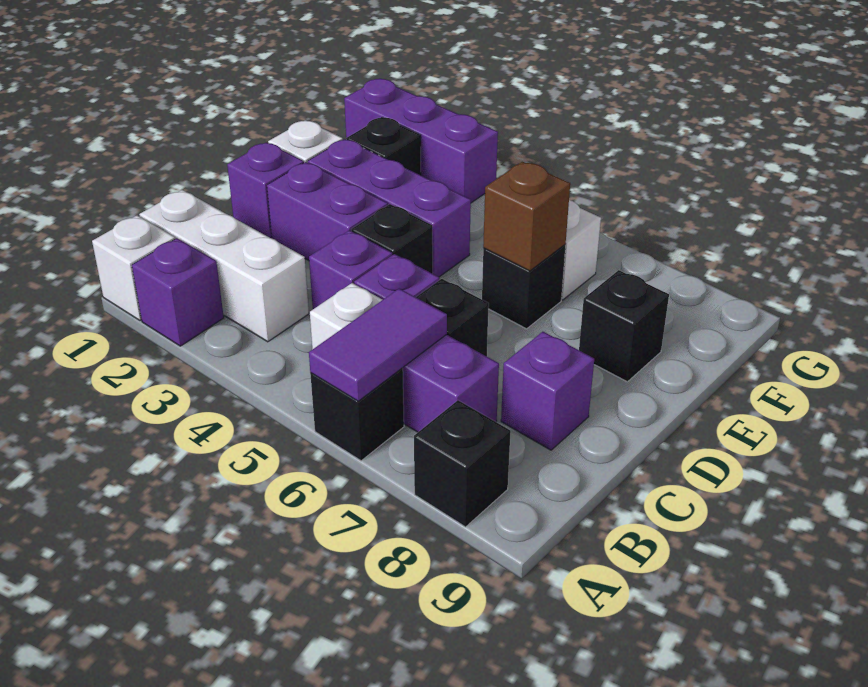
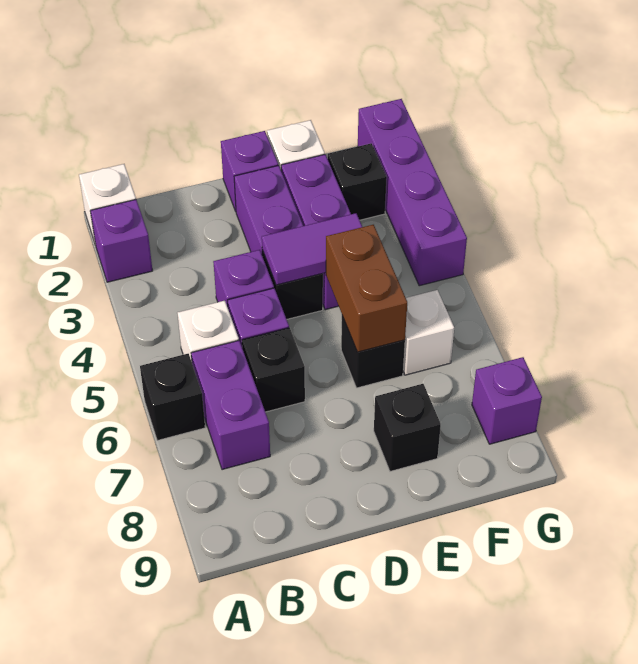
purple tile A6:B6 level 2 -> purple tile D4:E4 level 2
black brick A8 level 1 -> none
white brick B1:B3 level 1 -> none
purple brick C8 level 1 -> purple brick G8 level 1
brown brick E6 level 2 -> brown brick E5:E6 level 2
purple brick G1:G3 level 1 -> purple brick G1:G4 level 1

